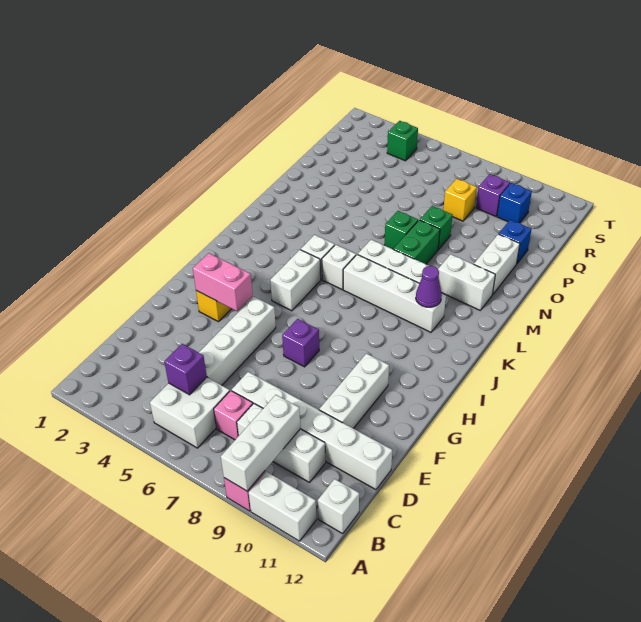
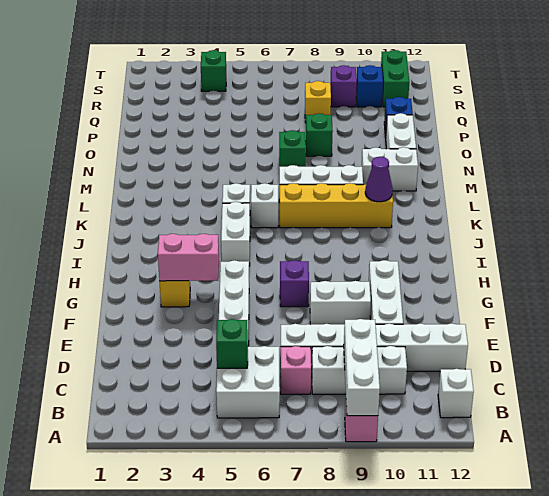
white brick A10:A11 level 1 -> white brick F8:F9 level 1
purple brick C5 level 2 -> green brick C5 level 2
white brick K7:K10 level 1 -> yellow brick K7:K10 level 1
green brick M8:N8 level 1 -> green brick R11:S11 level 1

